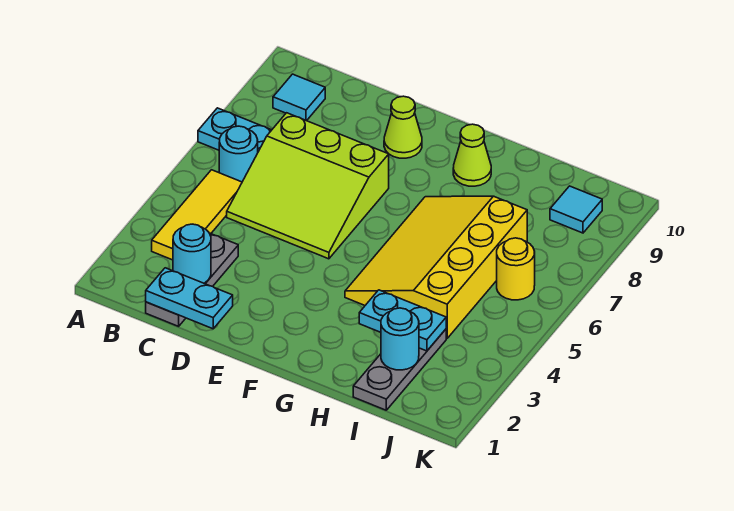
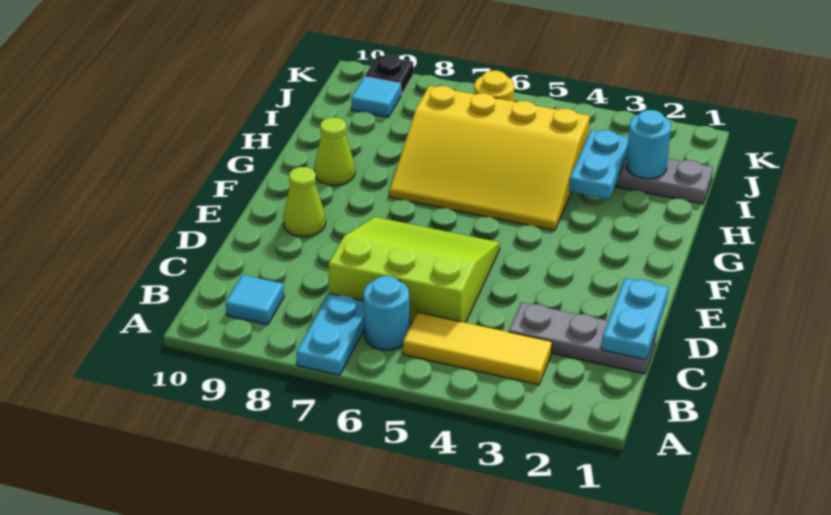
cyan round brick C2 level 2 -> none
lime slope C5:E7 level 1 top 7 -> lime slope C5:E7 level 1 top C
none -> black plate K9 level 1

